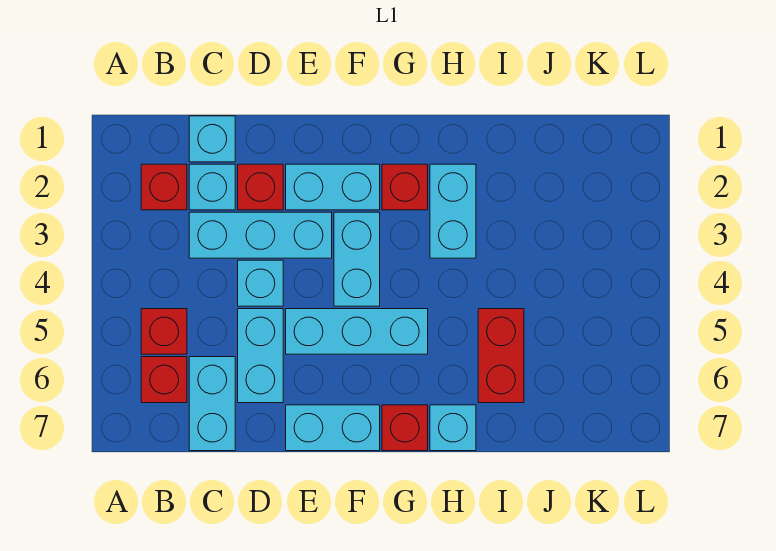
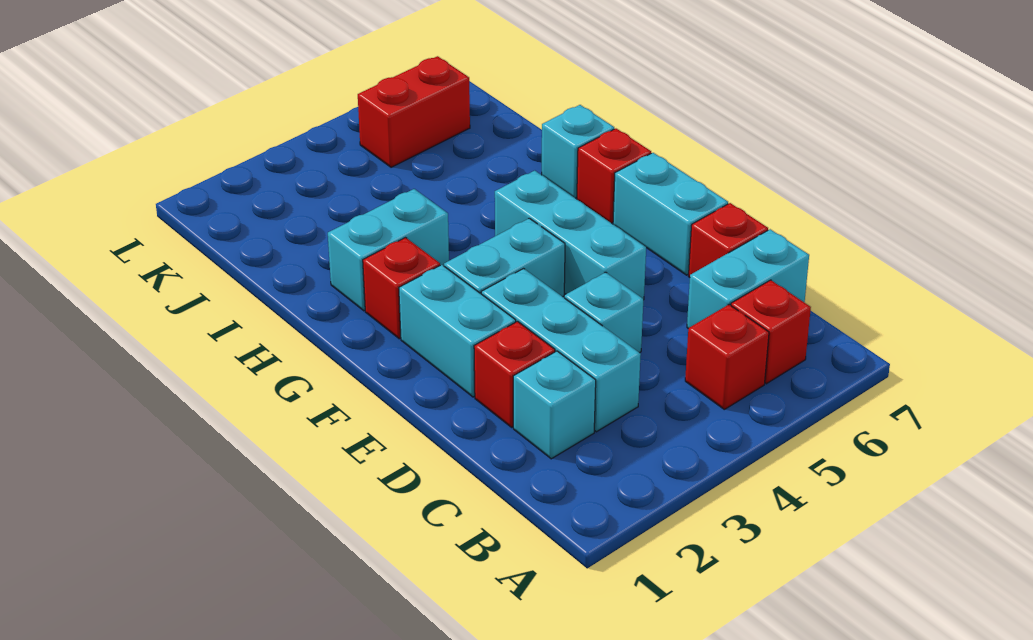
red brick B2 level 1 -> red brick D7 level 1
cyan brick C1 level 1 -> none
cyan brick D5:D6 level 1 -> none
red brick I5:I6 level 1 -> red brick K5:K6 level 1

